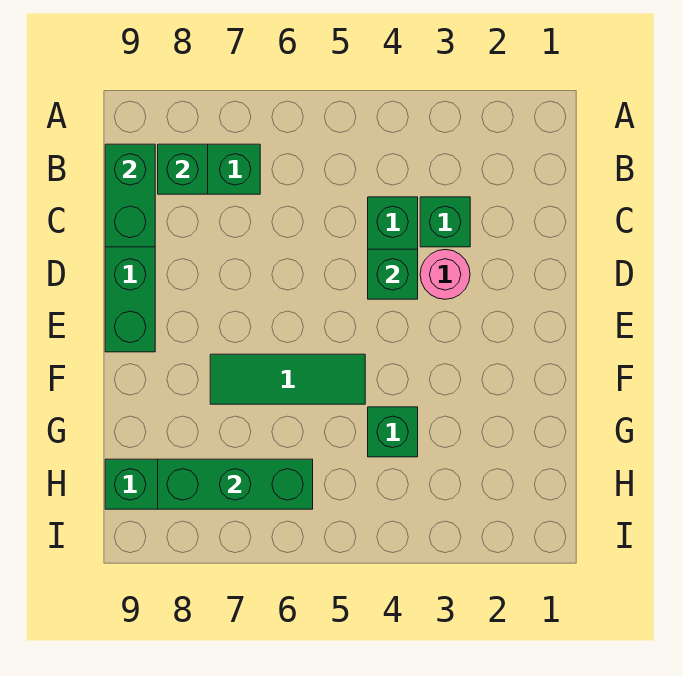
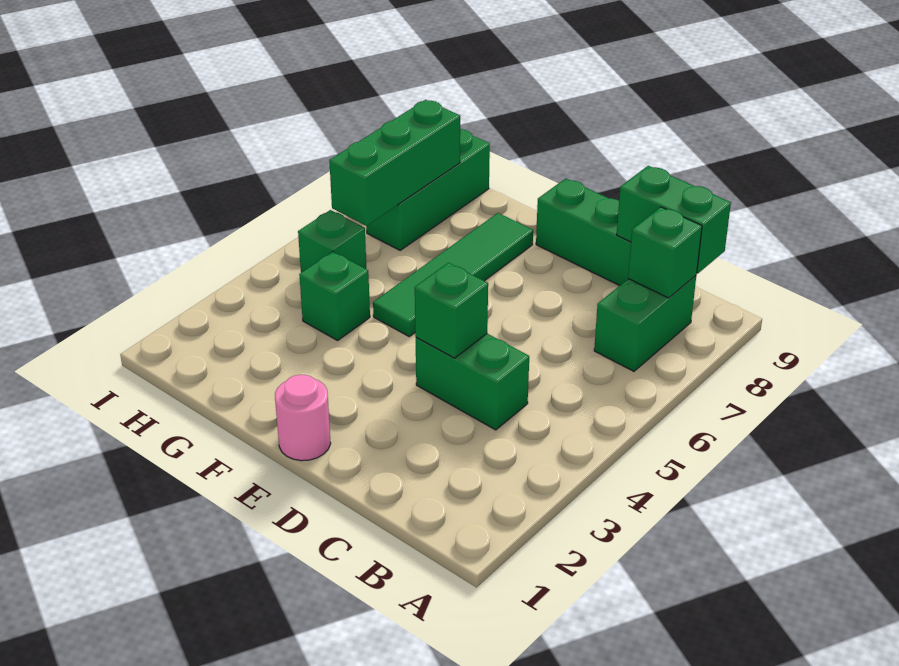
green brick C3 level 1 -> green brick H5 level 1
pink round brick D3 level 1 -> pink round brick E1 level 1
green tile F5:F7 level 1 -> green tile F5:F8 level 1

